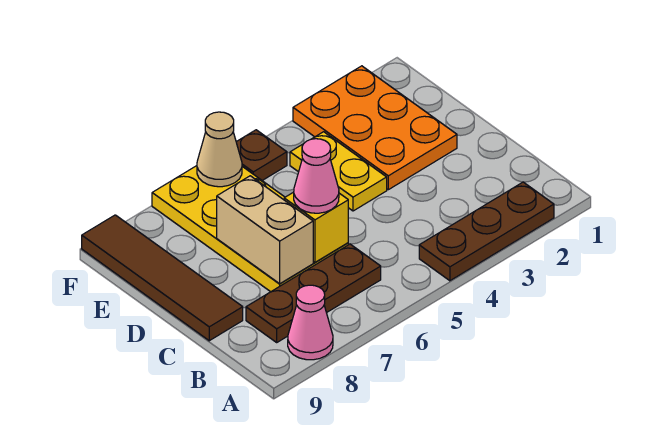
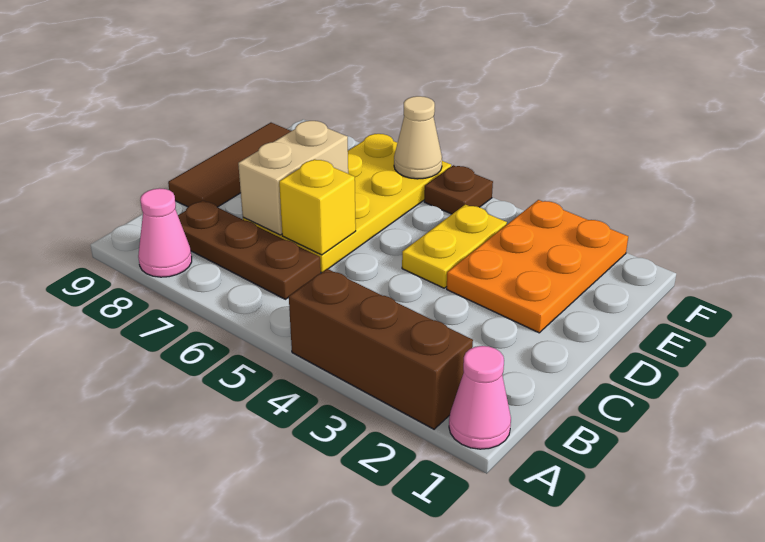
brown plate A2:A4 level 1 -> brown brick A2:A4 level 1
pink cone C6 level 3 -> pink cone A1 level 1
brown tile C9:F9 level 1 -> brown tile C9:E9 level 1

